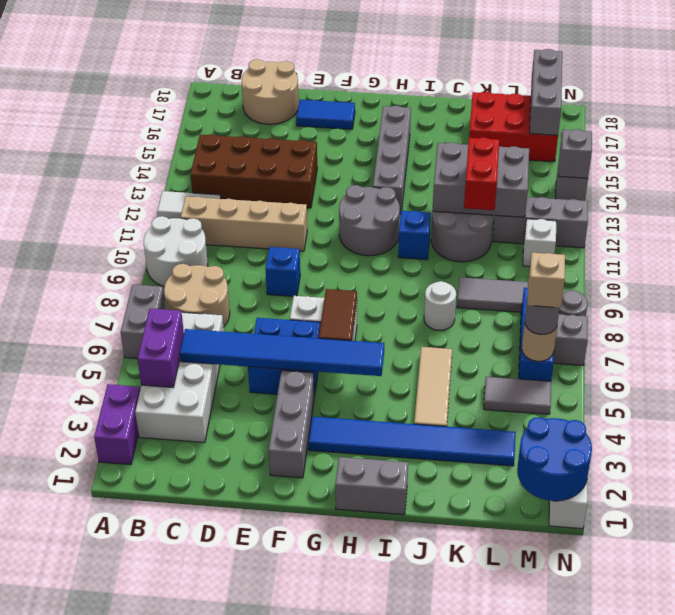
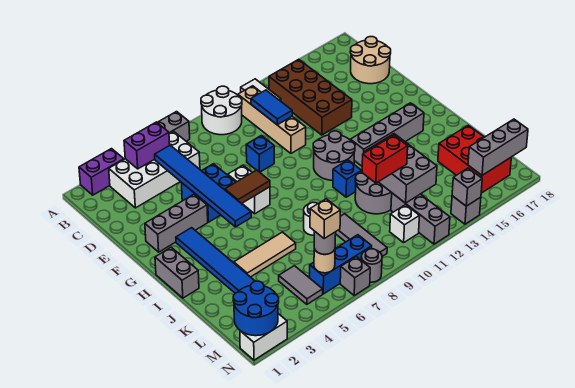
tan round brick B7:C8 level 1 -> none
blue tile E17:F17 level 1 -> blue tile C11:D11 level 2

